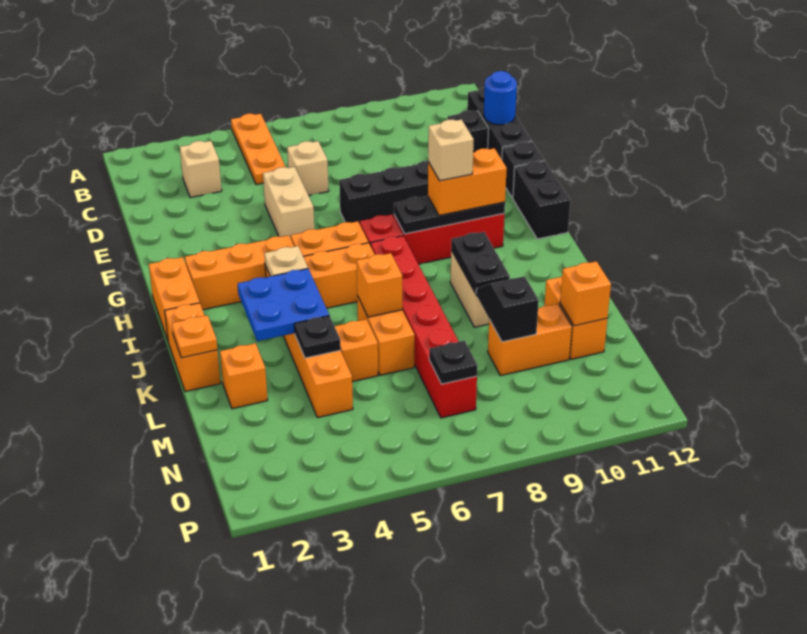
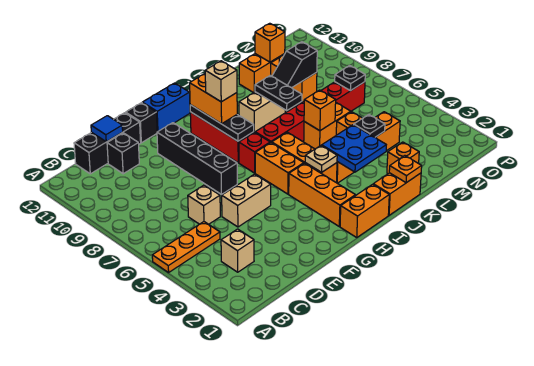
blue round brick D12 level 2 -> blue tile D12 level 2
black brick G12:H12 level 1 -> blue brick G12:H12 level 1
black plate J9:K9 level 2 -> black plate K8:K9 level 2

